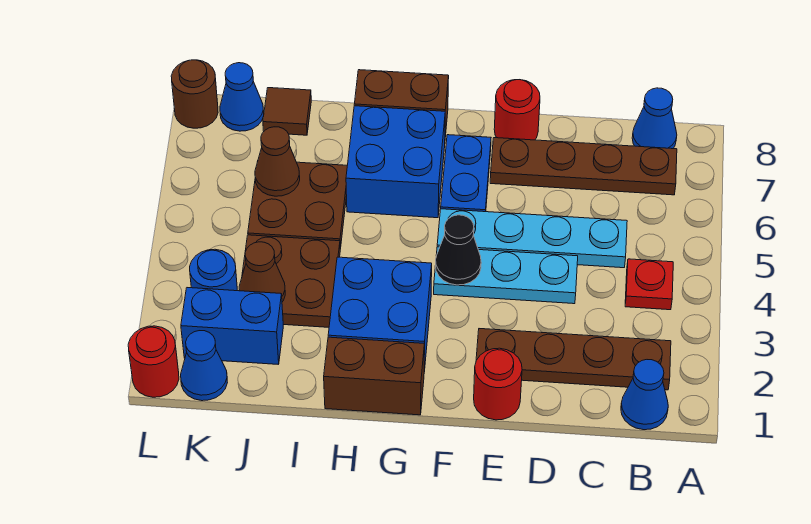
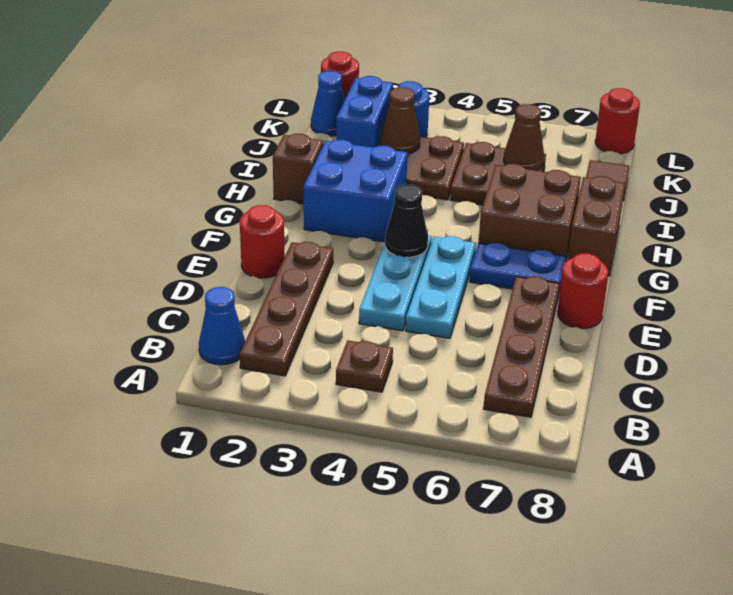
red plate B4 level 1 -> brown plate B4 level 1
blue cone B8 level 1 -> none
cyan plate C5:F5 level 1 -> cyan plate D5:F5 level 1
brown brick G1:H1 level 1 -> brown brick H1 level 1
blue brick G6:H7 level 1 -> brown brick G6:H7 level 1
blue cone K8 level 1 -> none
brown round brick L8 level 1 -> red round brick L8 level 1

